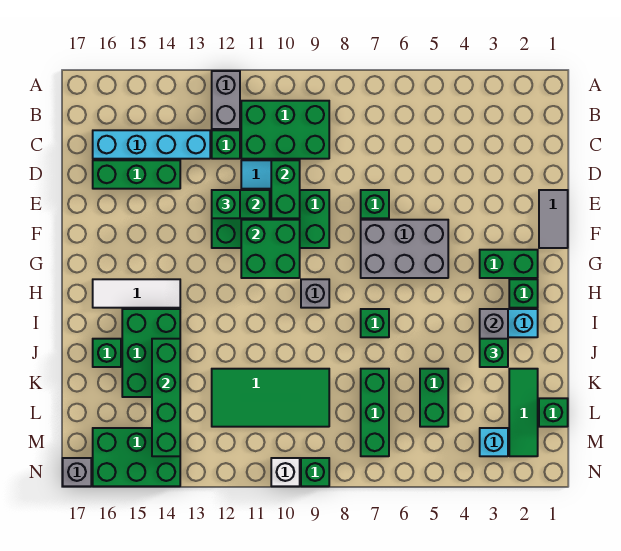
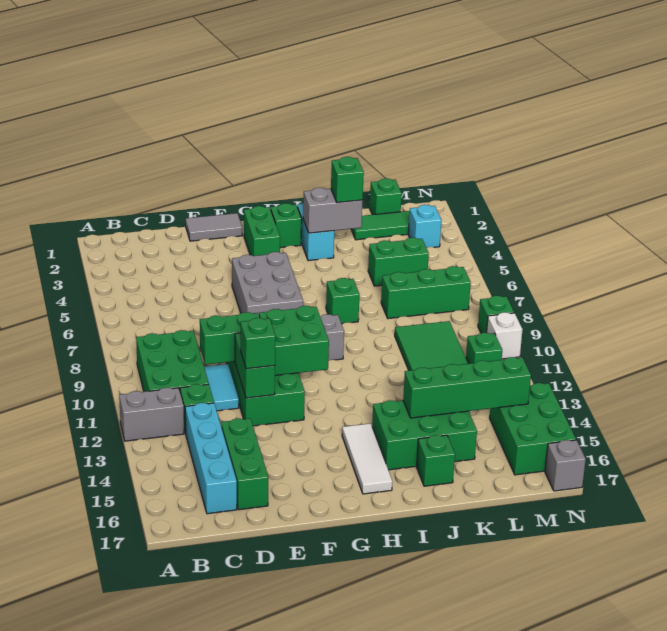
green brick E7 level 1 -> green brick M11 level 1

